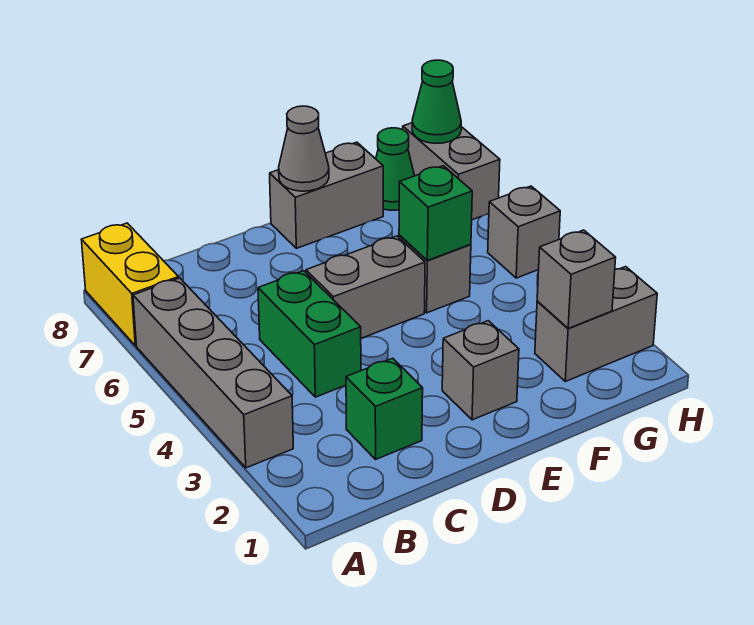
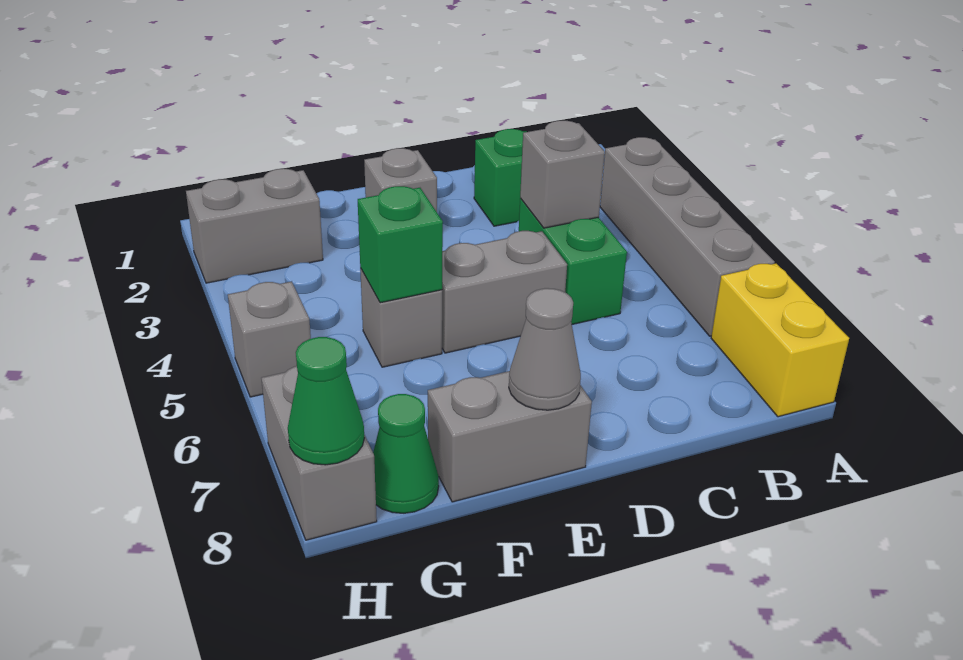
grey brick G2 level 2 -> grey brick C4 level 2

